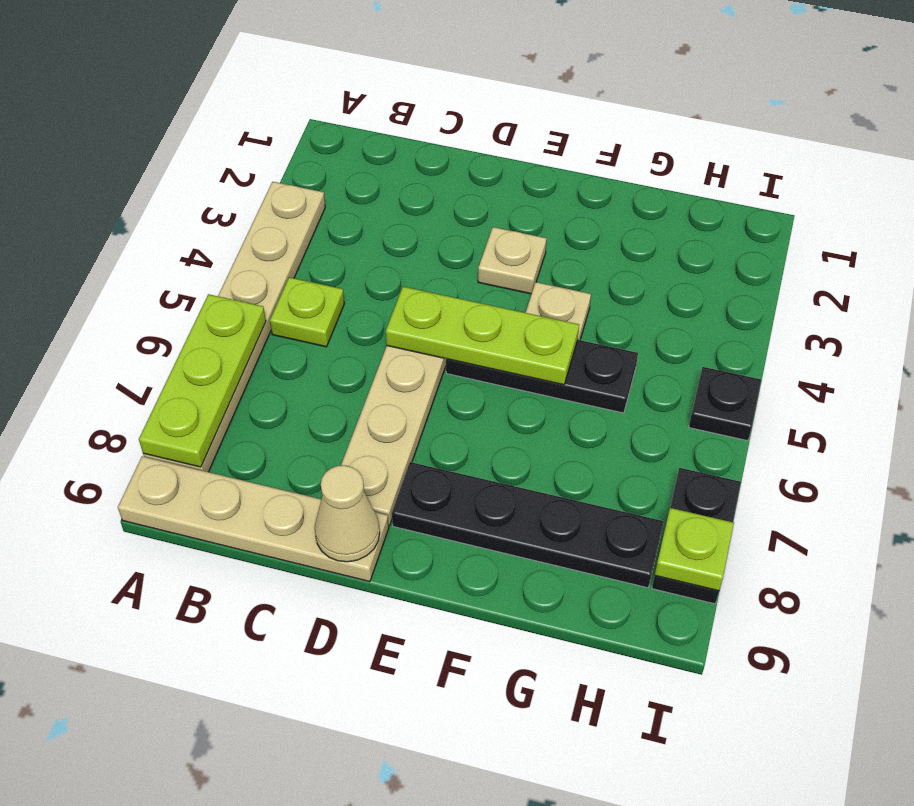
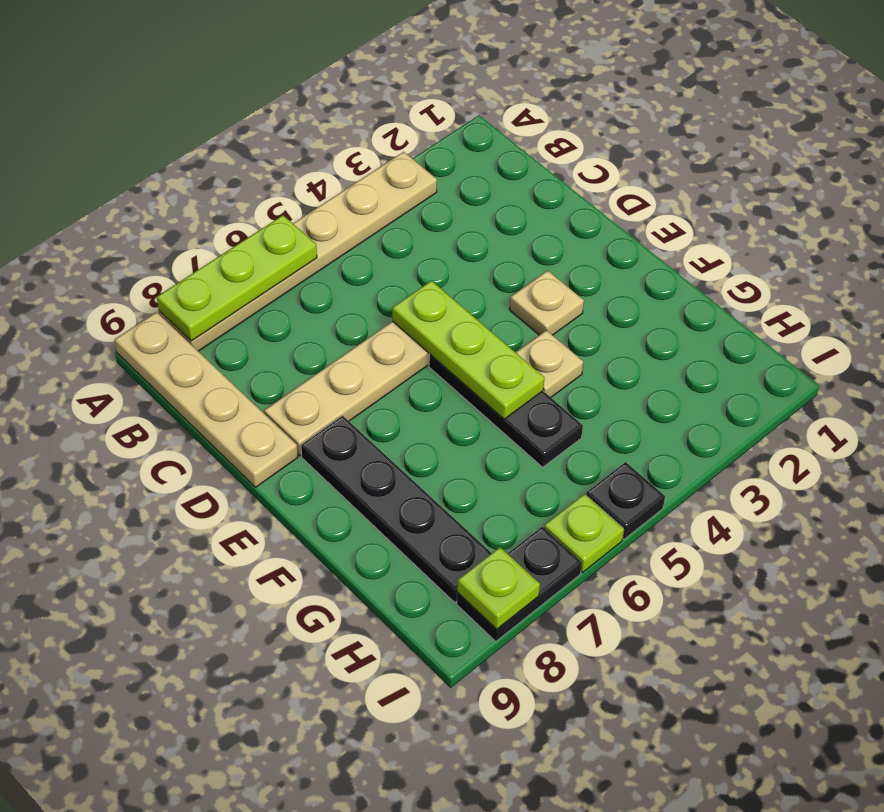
lime plate B5 level 1 -> lime plate I6 level 1
tan cone D9 level 2 -> none

